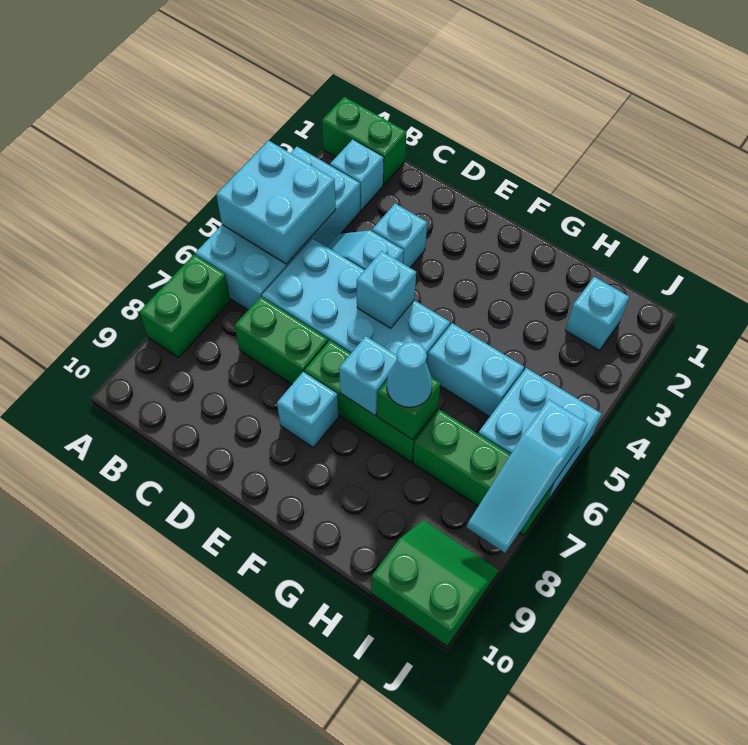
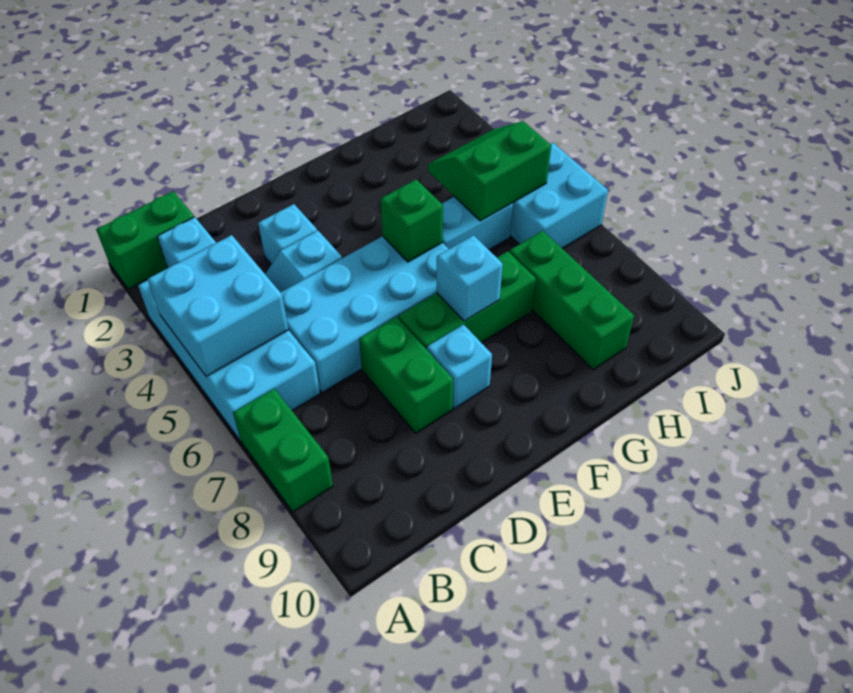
green brick C7:D7 level 1 -> green brick D7:D8 level 1
cyan brick E5 level 2 -> none
green brick G7 level 2 -> green brick F5 level 2
cyan cone G7 level 3 -> none
green brick H7:J7 level 1 -> green brick H7:H9 level 1
cyan brick I2 level 1 -> none
green slope I9:J10 level 1 top 10 -> green slope H4:I5 level 2 top 5
cyan slope J6:J8 level 2 top 6 -> none

